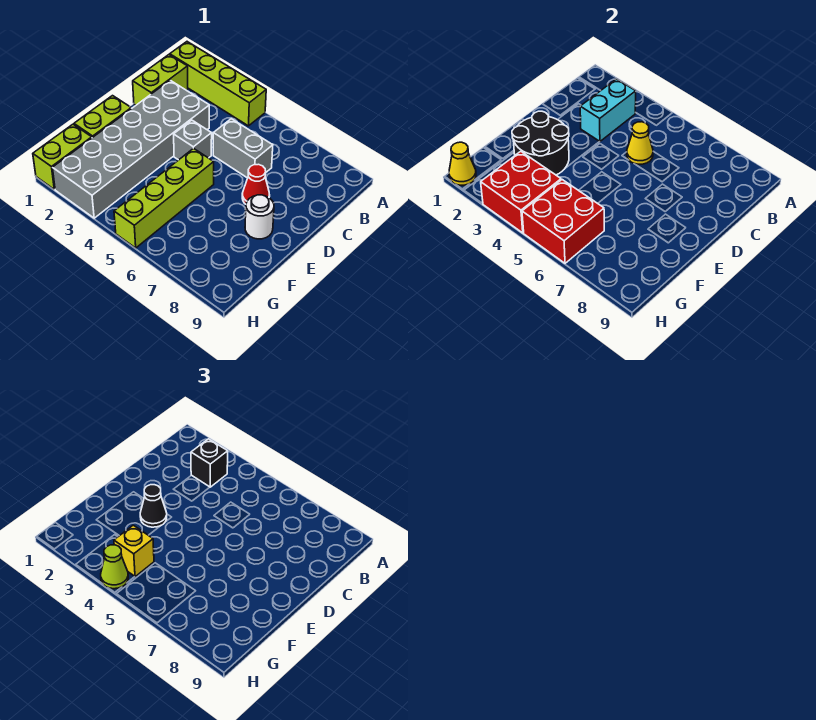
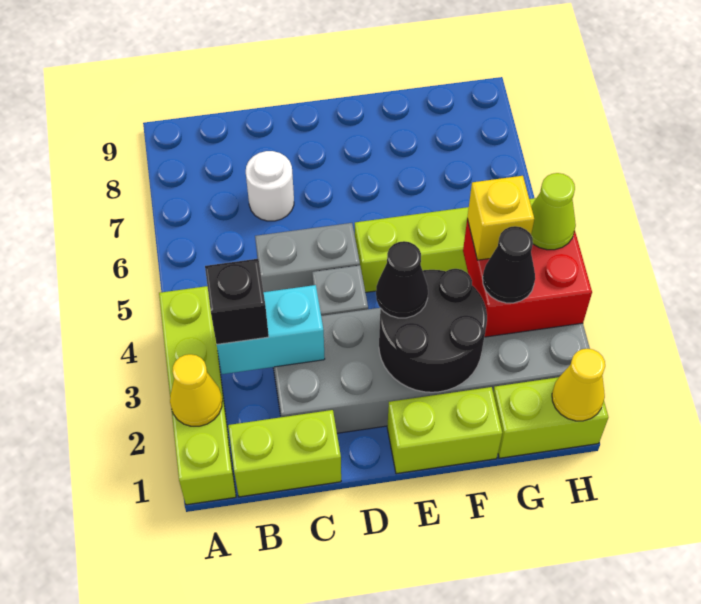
grey brick C5:C6 level 1 -> grey brick C5:D5 level 1
yellow cone C5 level 2 -> yellow cone A2 level 2
red cone D7 level 1 -> none
white round brick E8 level 1 -> white round brick C7 level 1
none -> black cone G3 level 3
red brick G5:H6 level 2 -> none

